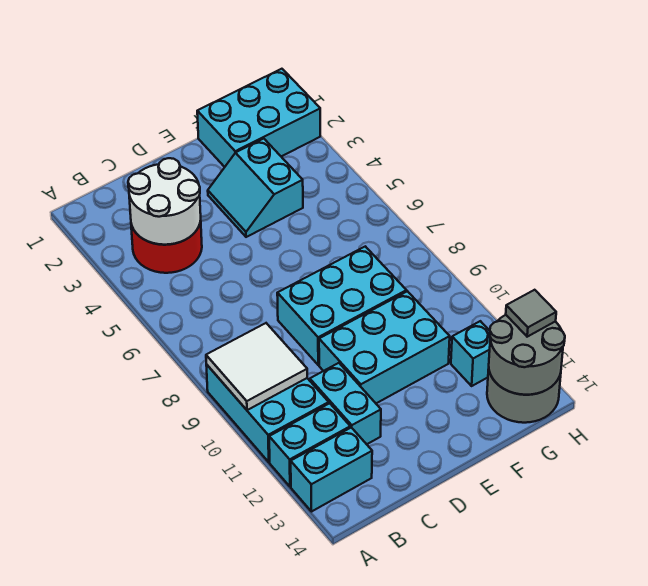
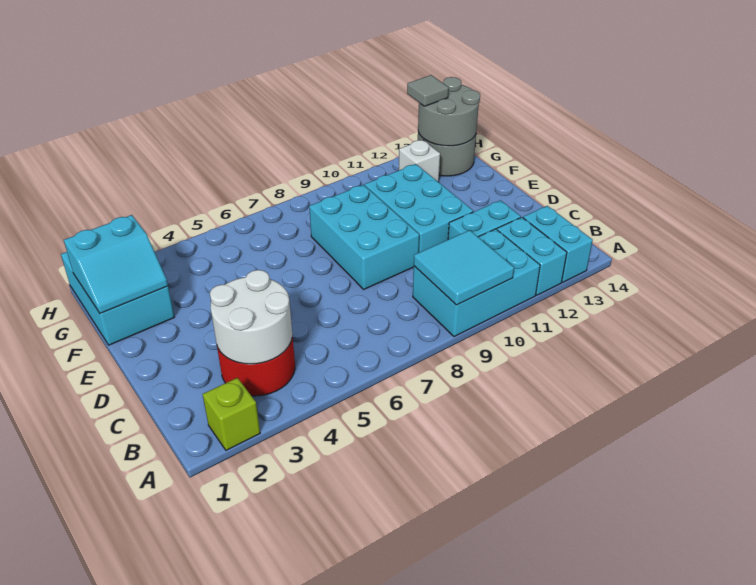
none -> lime brick A2 level 1
white tile A9:B10 level 2 -> cyan tile A9:B10 level 2
cyan slope E3:F4 level 1 top F -> cyan slope F1:G2 level 2 top G
cyan brick G12 level 1 -> white brick G12 level 1

